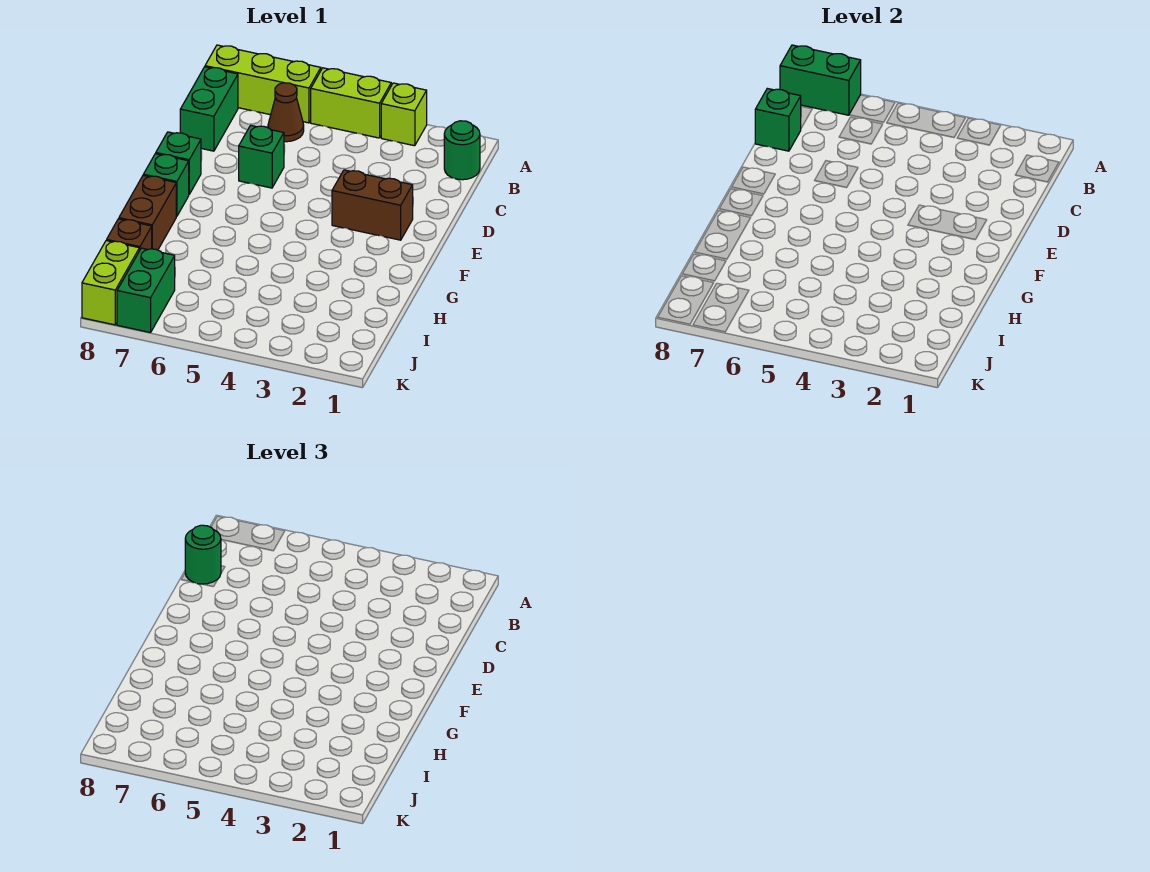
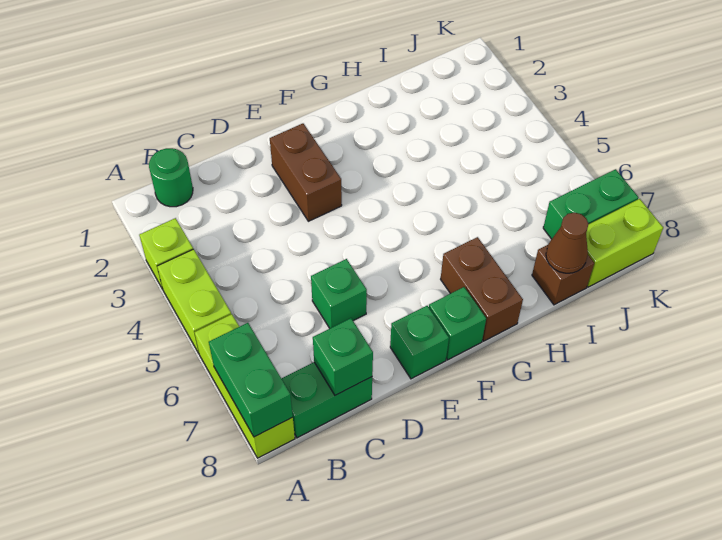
brown cone B6 level 1 -> brown cone I8 level 2
green round brick C8 level 3 -> none
brown brick G8:H8 level 1 -> brown brick G7:G8 level 1

